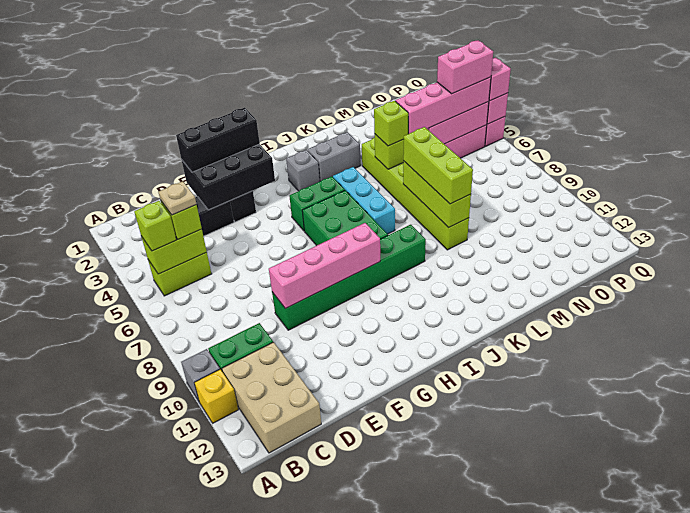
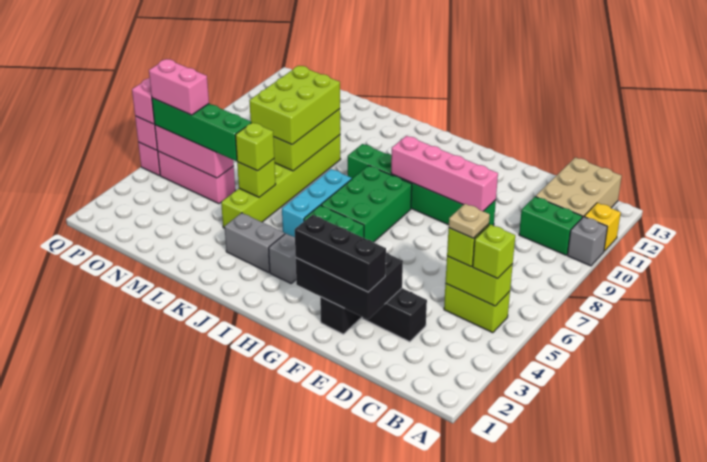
lime brick L7:L9 level 3 -> lime brick L7:M9 level 3
pink brick M5:P5 level 3 -> green brick M5:P5 level 3

